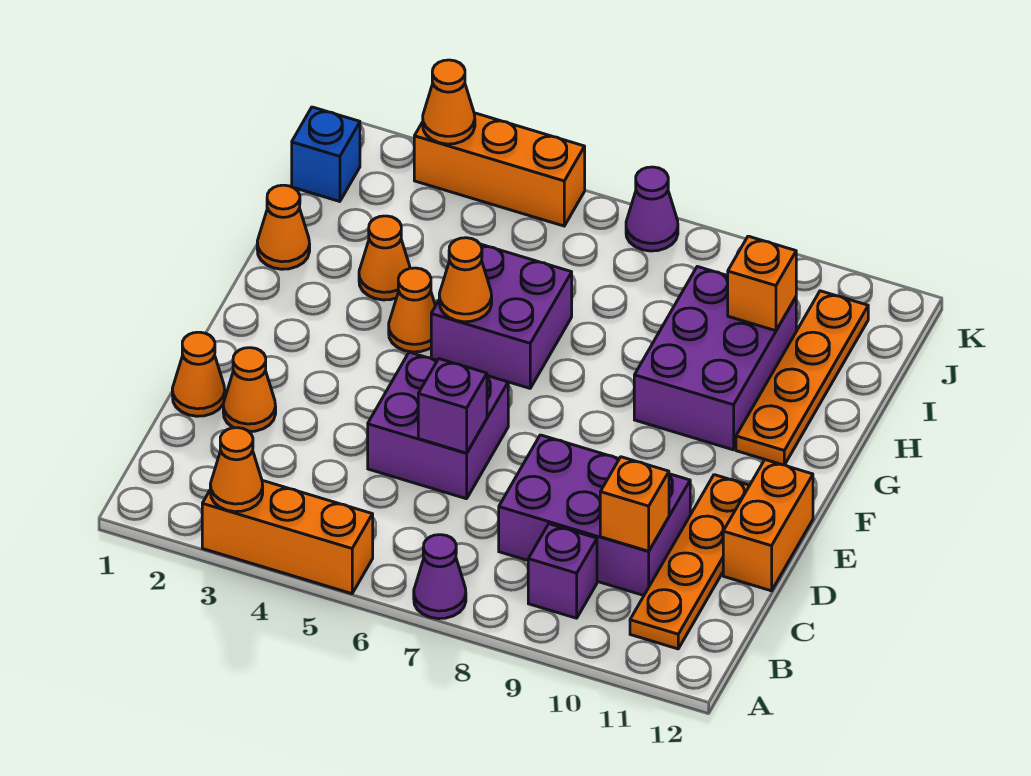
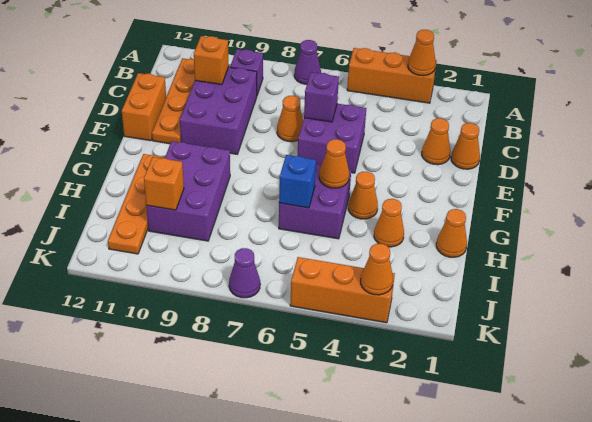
purple brick C8:D10 level 1 -> purple brick C9:E10 level 1
none -> orange cone D7 level 1
blue brick J1 level 1 -> blue brick H6 level 2

